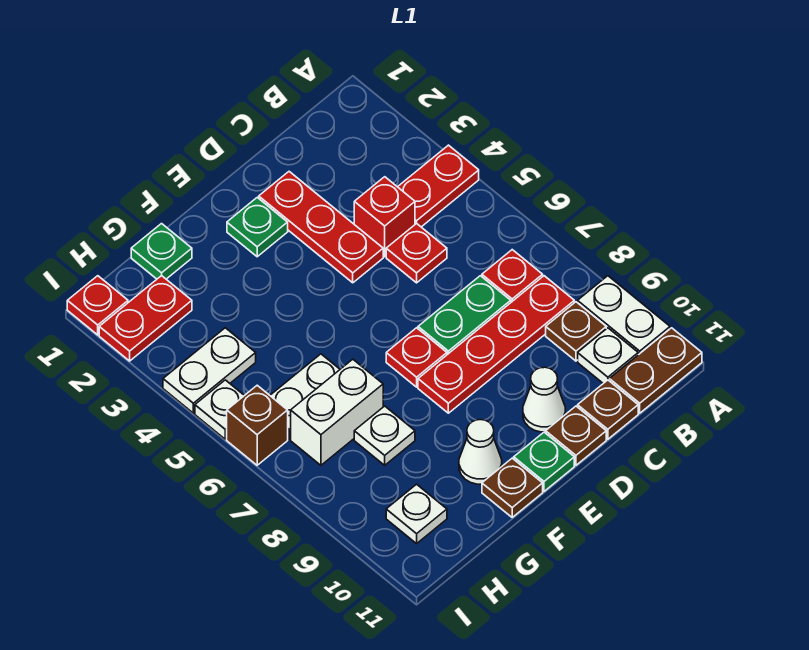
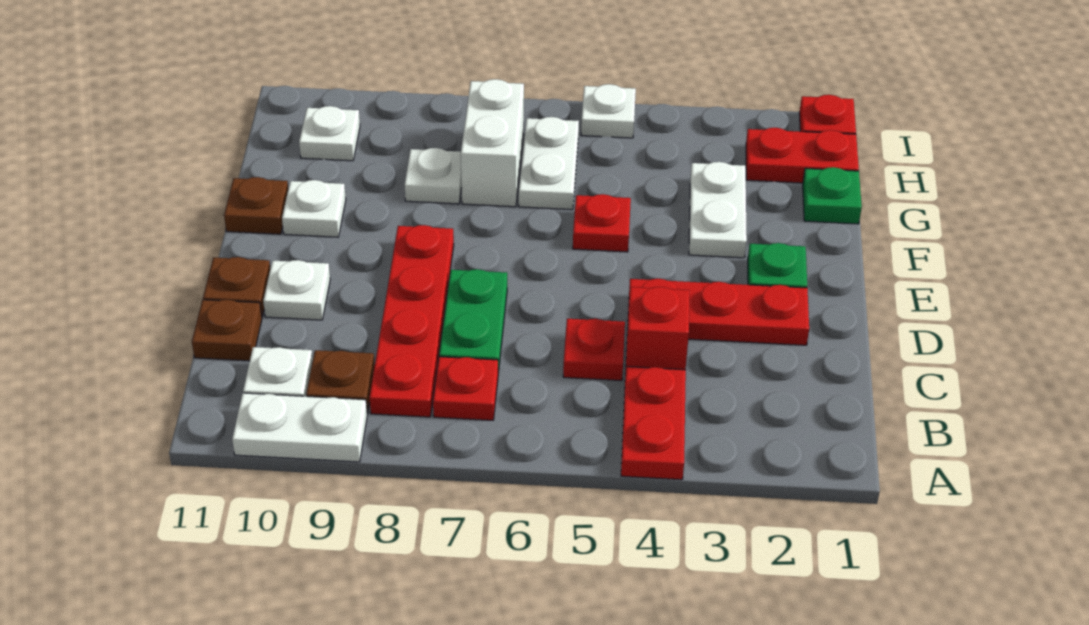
brown plate A11:B11 level 1 -> none
white cone D10 level 1 -> white plate D10 level 1
red plate E7 level 1 -> red plate F5 level 1
green plate E11 level 1 -> none
white cone F10 level 1 -> white plate F10 level 1
red plate H2:I2 level 1 -> red plate H1:H2 level 1
white plate H4:I4 level 1 -> white plate F3:G3 level 1
brown brick I6 level 1 -> none

